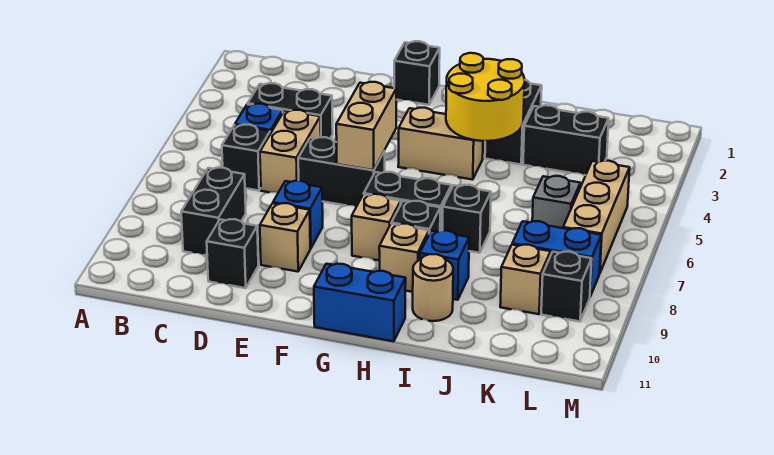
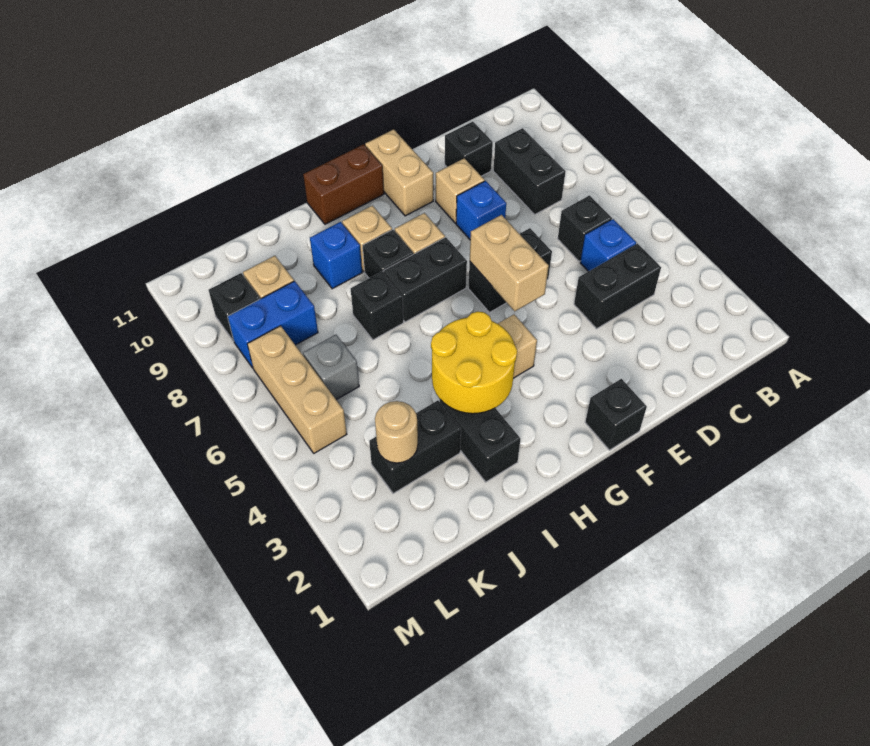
tan brick D5:D6 level 1 -> tan brick F10:F11 level 1
blue brick G11:H11 level 1 -> brown brick G11:H11 level 1
tan round brick I10 level 1 -> tan round brick K3 level 2

